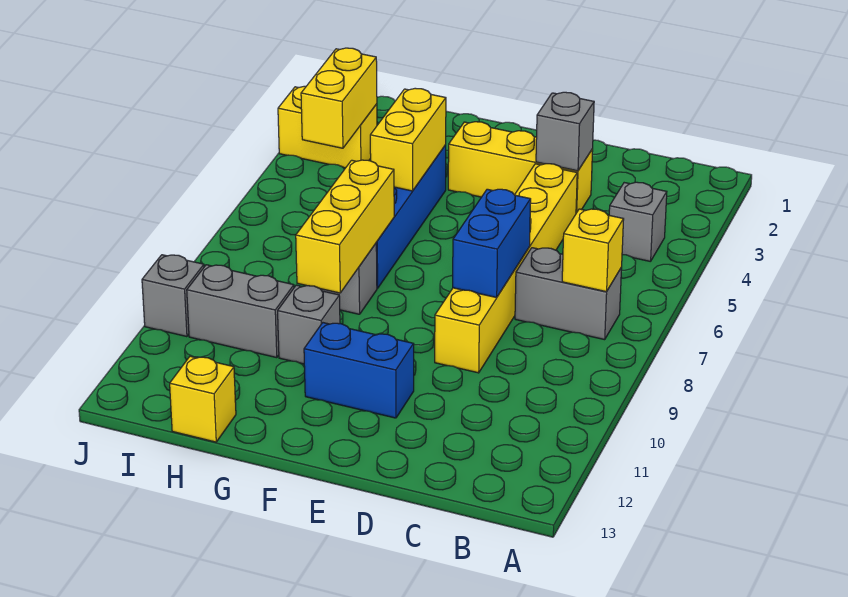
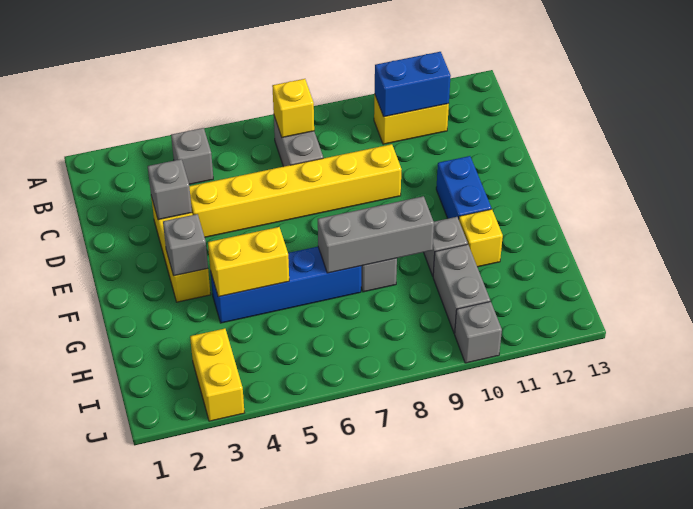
blue brick D7:D8 level 2 -> blue brick B10:B11 level 2
none -> grey brick F3 level 2
yellow brick G7:G9 level 2 -> grey brick G7:G9 level 2
yellow brick H13 level 1 -> yellow brick G11 level 1
yellow brick I3:I4 level 2 -> yellow brick B10:B11 level 1

